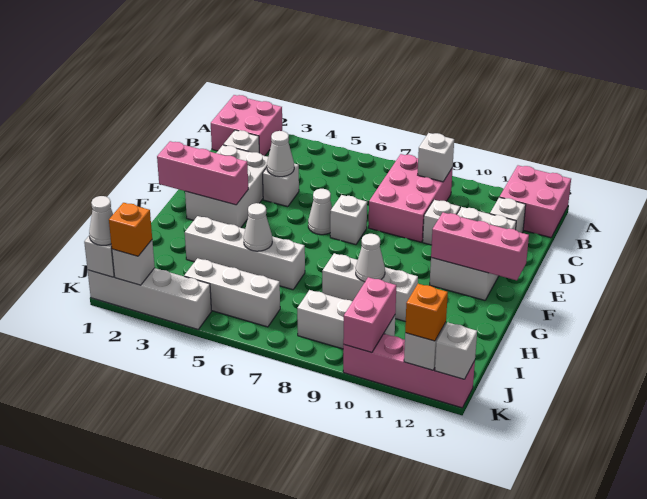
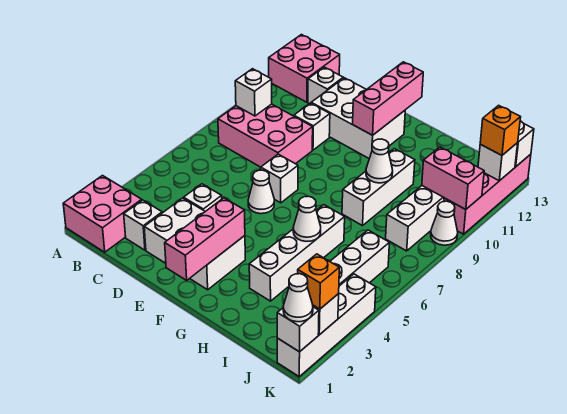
white cone D4 level 2 -> white cone K9 level 1

